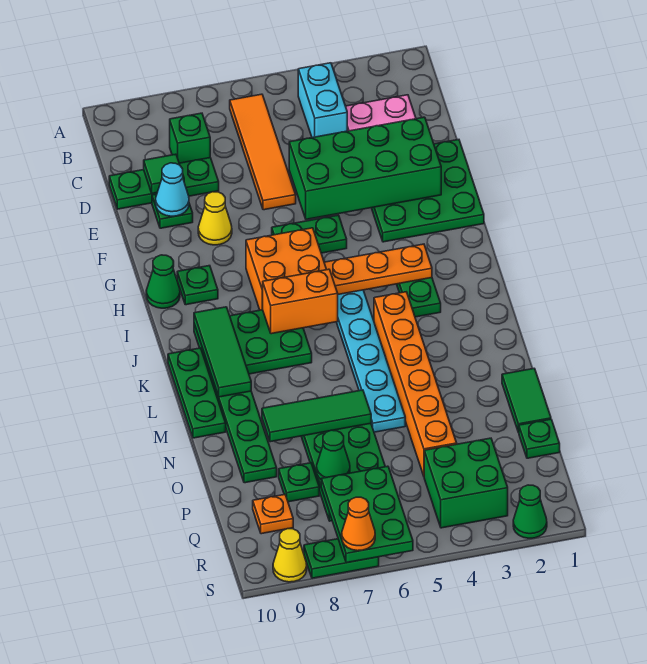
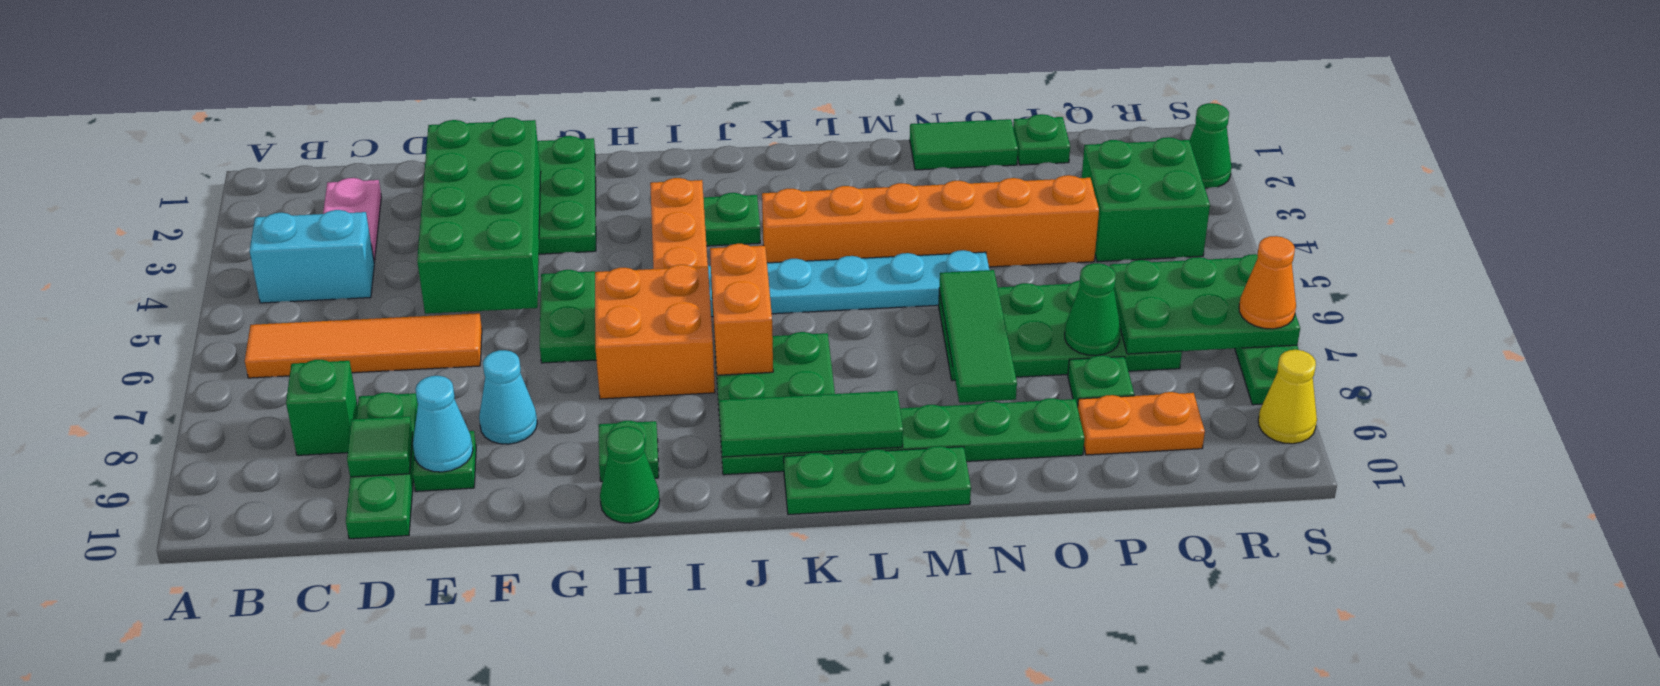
yellow cone F8 level 1 -> cyan cone F8 level 1
orange plate Q9 level 1 -> orange plate P9:Q9 level 1

